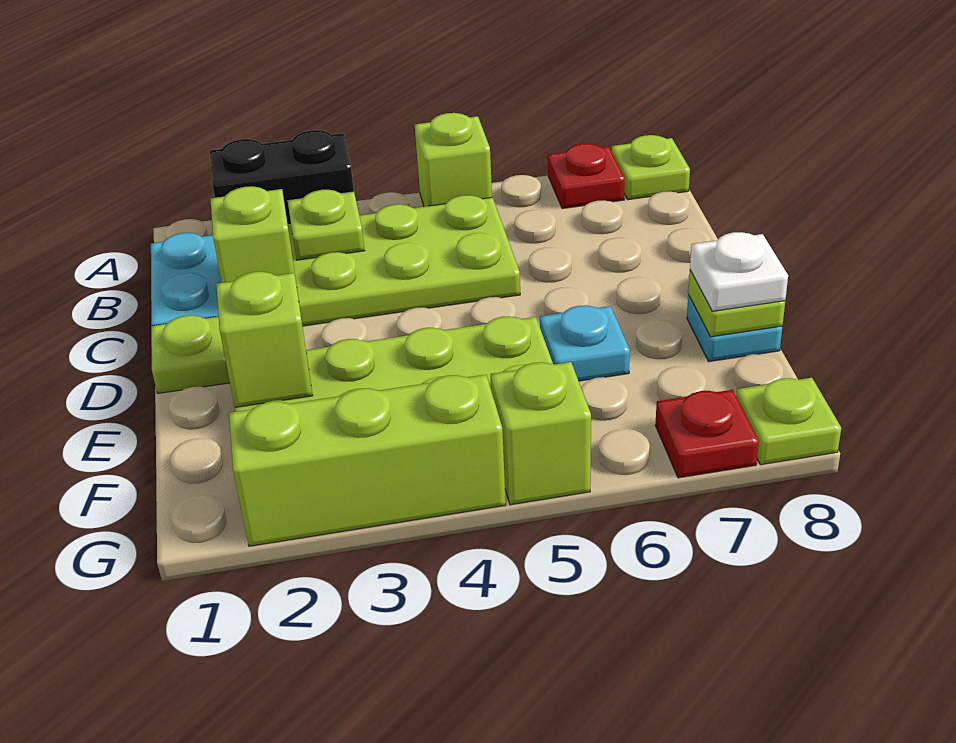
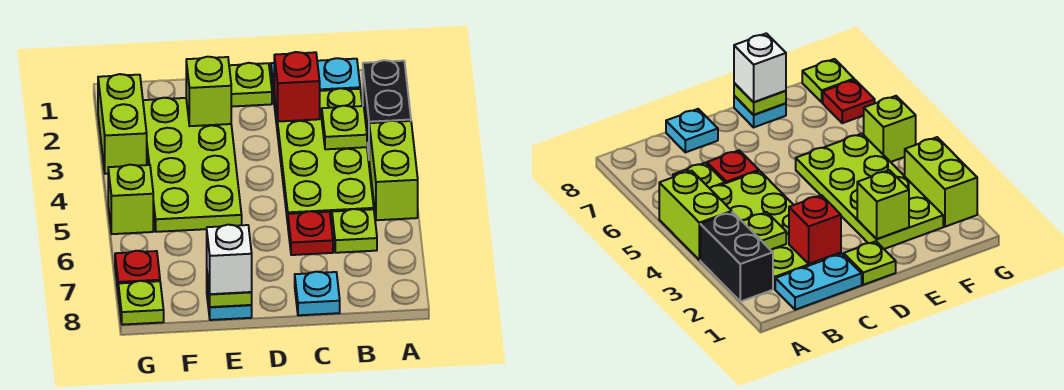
lime brick A5 level 1 -> lime brick A4:A5 level 1
red plate A7 level 1 -> red plate C6 level 1
lime plate A8 level 1 -> lime plate B6 level 1
lime brick C2 level 2 -> red brick C2 level 2
cyan plate E6 level 1 -> cyan plate C8 level 1
white plate E8 level 3 -> white brick E8 level 3
lime brick G2:G4 level 1 -> lime brick G2:G3 level 1

